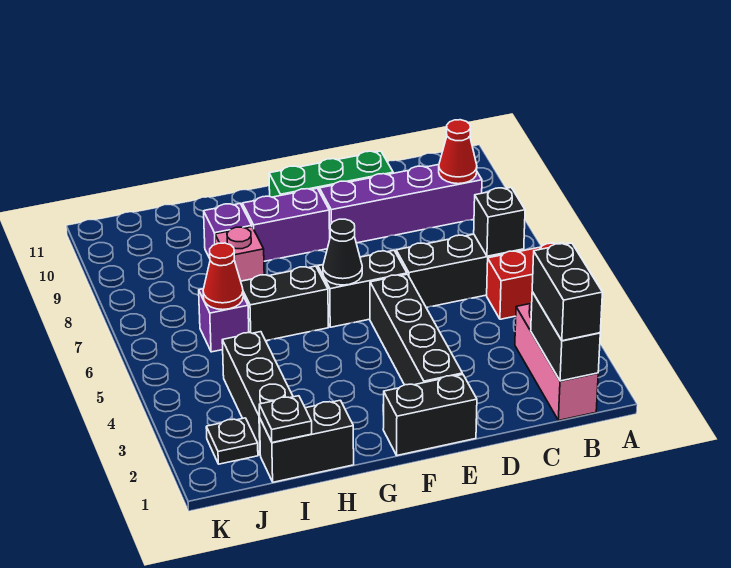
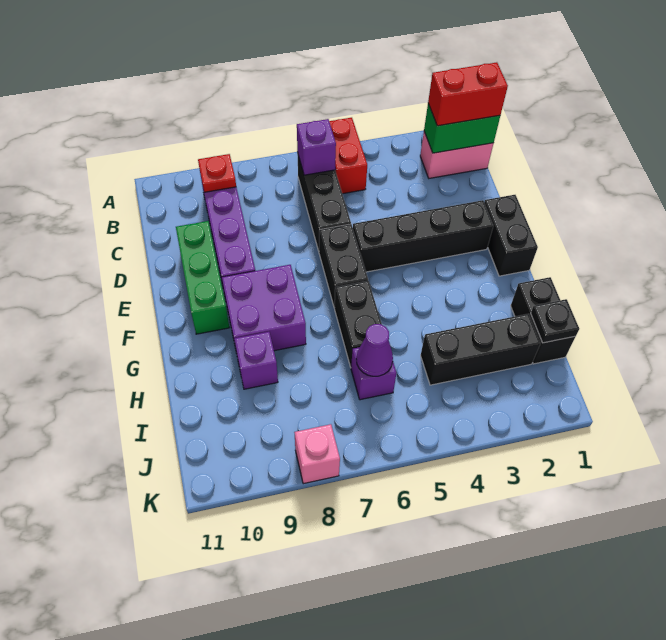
pink brick B1:B3 level 1 -> pink brick B1:B2 level 1
black brick B1:B2 level 2 -> green brick B1:B2 level 2
black brick B1:B2 level 3 -> red brick B1:B2 level 3
black brick B6 level 2 -> purple brick B6 level 2
red cone B9 level 2 -> red plate B9 level 2
black cone F6 level 2 -> none
purple brick F9:G9 level 1 -> purple brick F8:G9 level 1
pink brick H8 level 1 -> pink brick K8 level 1
red cone I6 level 2 -> purple cone I6 level 2
black plate J2 level 1 -> none

